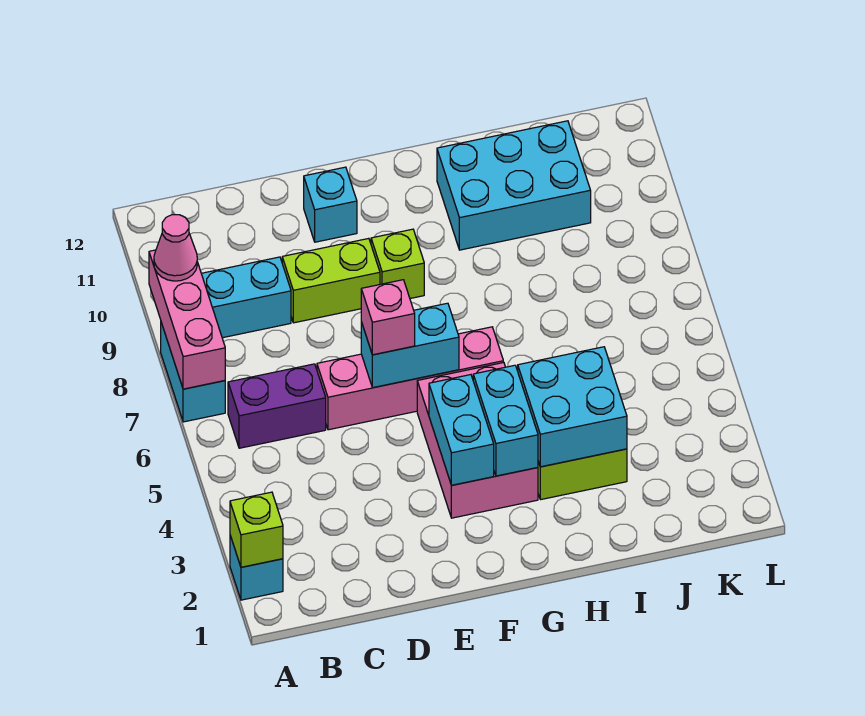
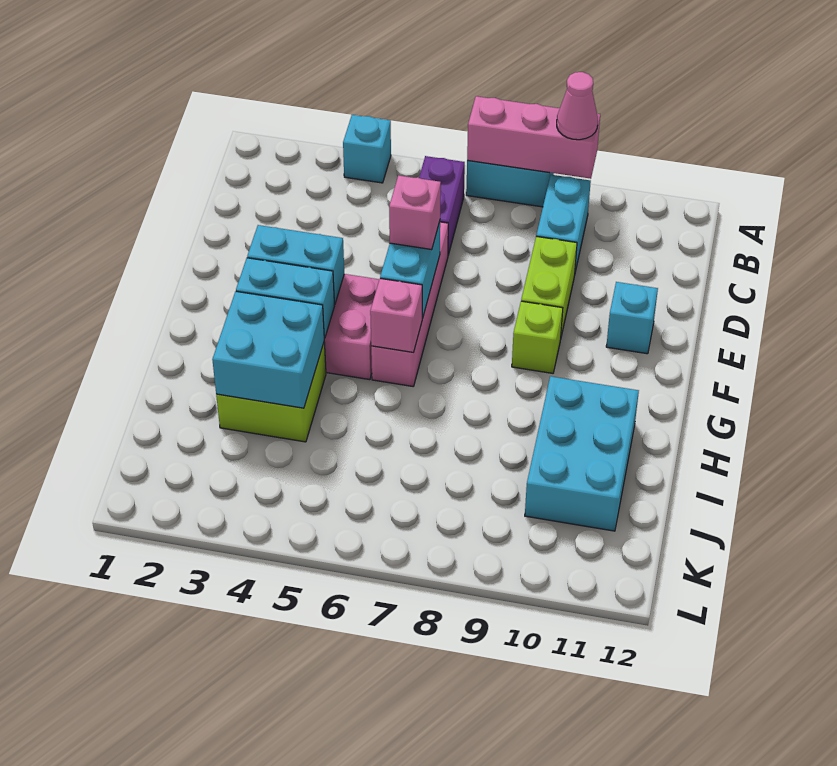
cyan brick A2 level 1 -> cyan brick A4 level 1
lime brick A2 level 2 -> none
none -> pink brick G6 level 2

